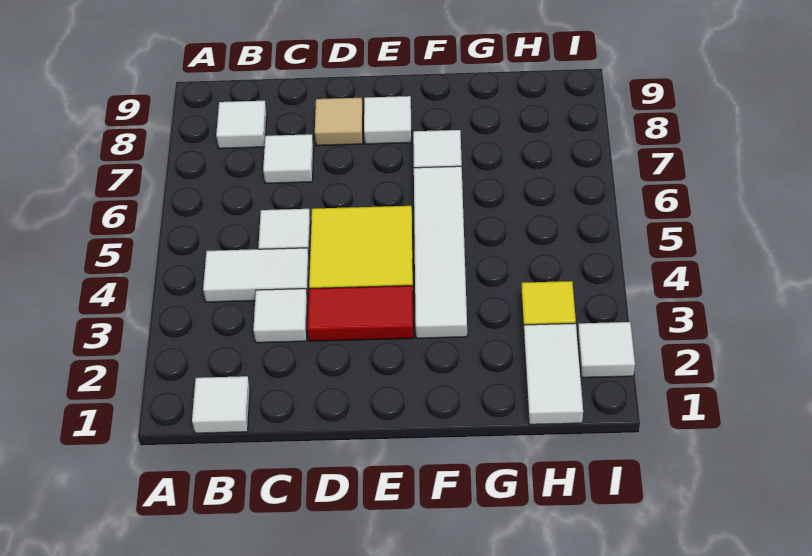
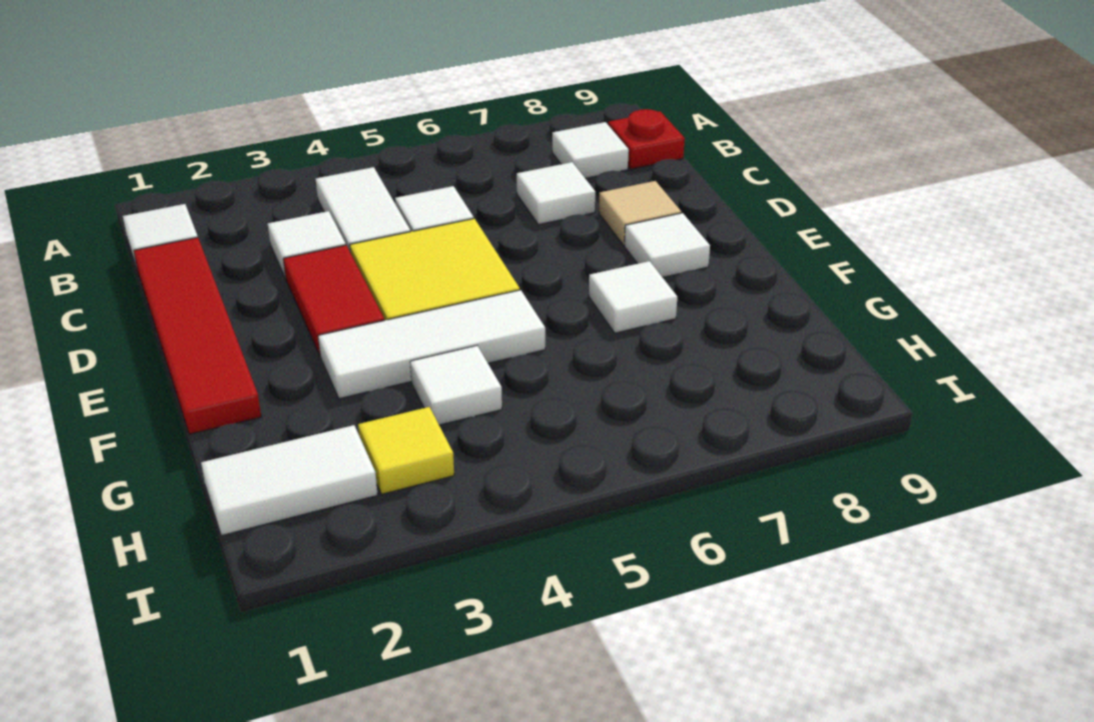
none -> red plate B9 level 1
none -> red tile C1:F1 level 1
white tile F3:F6 level 1 -> white tile F3:F5 level 1
white tile I2 level 1 -> white tile G4 level 1

